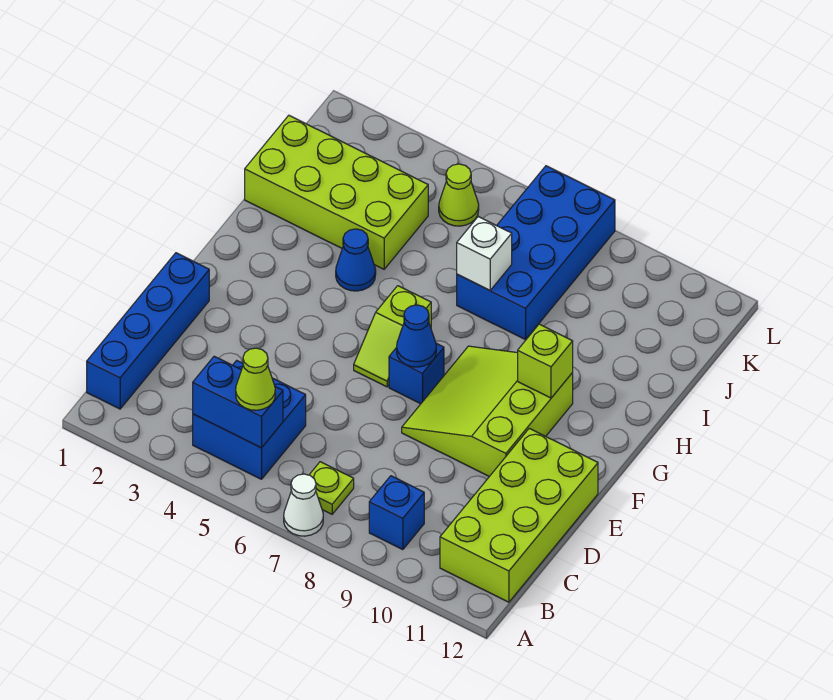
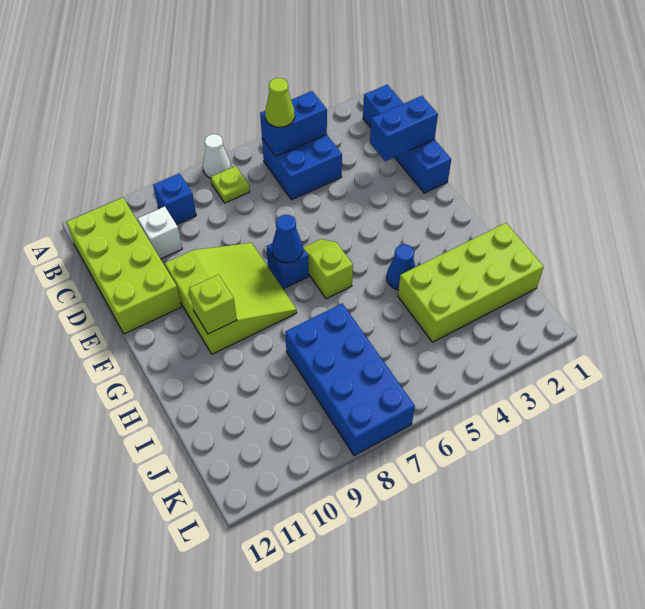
none -> blue brick D1:D2 level 2
white brick I7 level 2 -> white brick C10 level 1
lime cone K5 level 1 -> none

